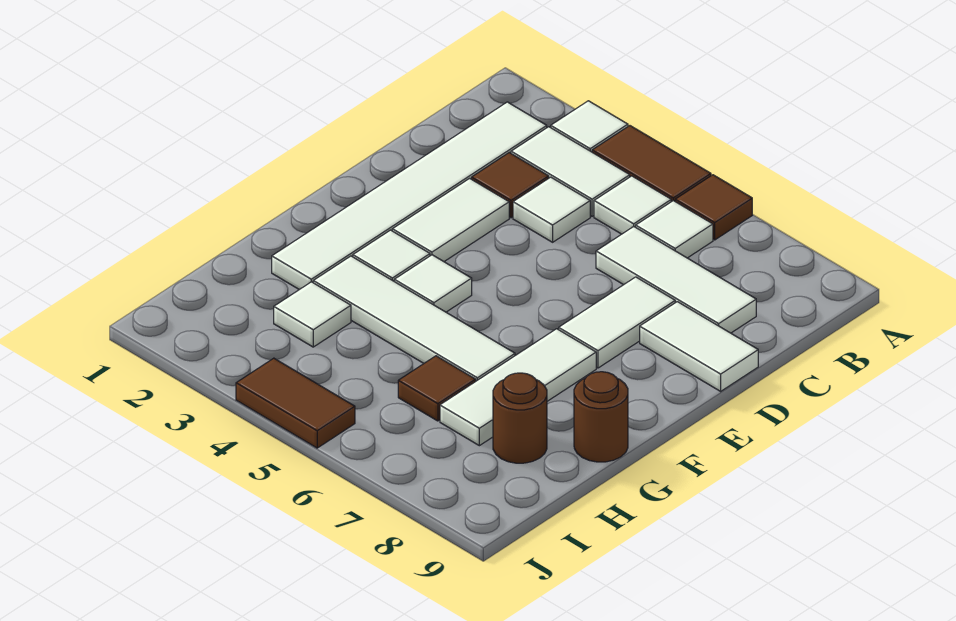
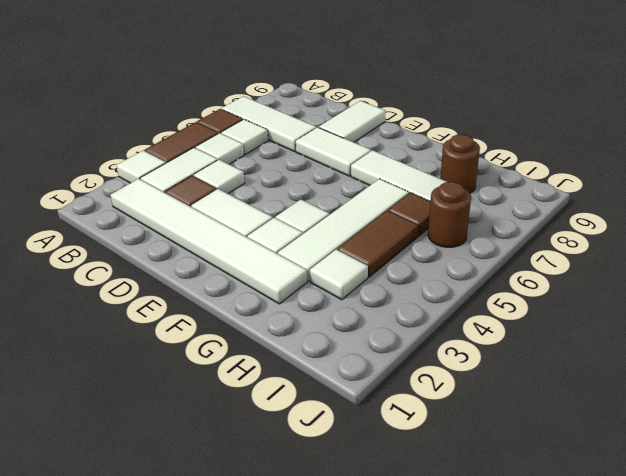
white tile C6:C8 level 1 -> white tile A7:C7 level 1
brown round brick G9 level 1 -> brown round brick I6 level 1
brown tile J4:J5 level 1 -> brown tile H4:H5 level 1

